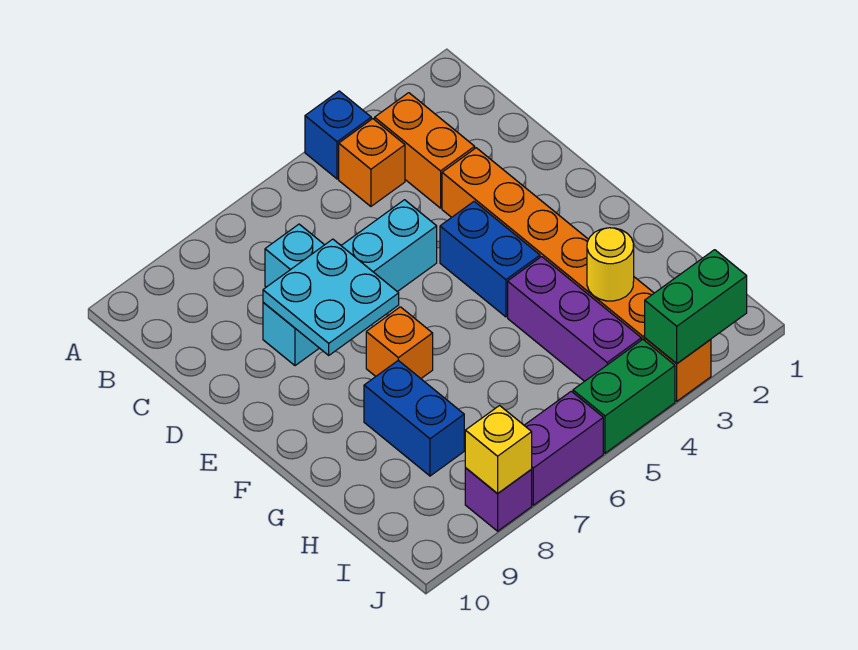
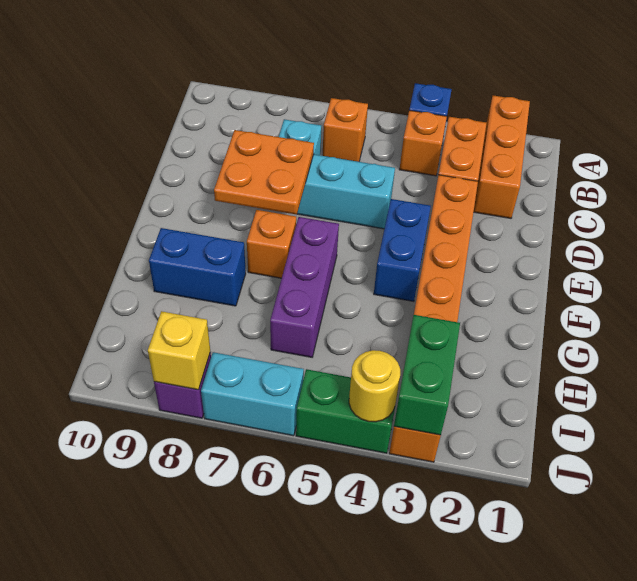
none -> orange brick A2:C2 level 1
none -> orange brick B6 level 1
cyan plate D7:E8 level 2 -> orange plate D7:E8 level 2
purple brick G4:I4 level 1 -> purple brick F6:H6 level 1
blue brick G8:H8 level 1 -> blue brick G8:G9 level 1
yellow round brick H3 level 2 -> yellow round brick J4 level 2
green brick J2:J3 level 2 -> green brick I3:J3 level 2
purple brick J6:J7 level 1 -> cyan brick J6:J7 level 1

